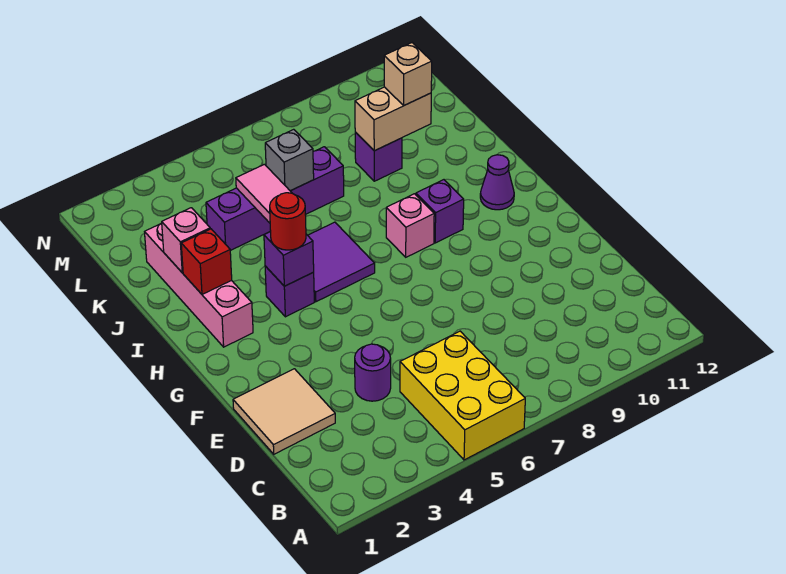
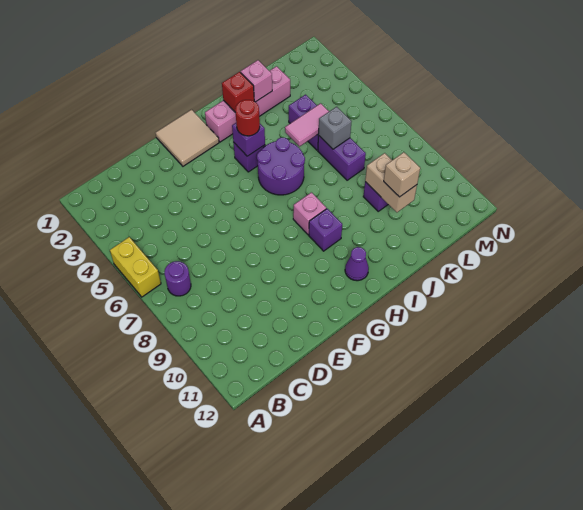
yellow brick A5:C6 level 1 -> yellow brick A5:A6 level 1
tan tile D1:E2 level 1 -> tan tile F1:G2 level 1
purple round brick D4 level 1 -> purple round brick B7 level 1
purple tile H5:I6 level 1 -> purple round brick H5:I6 level 1

